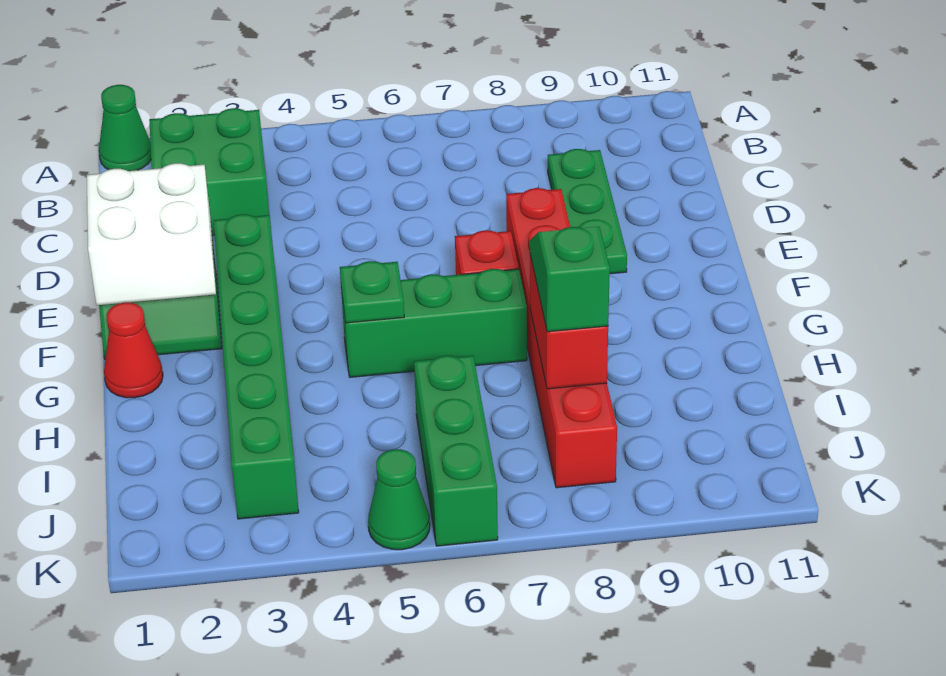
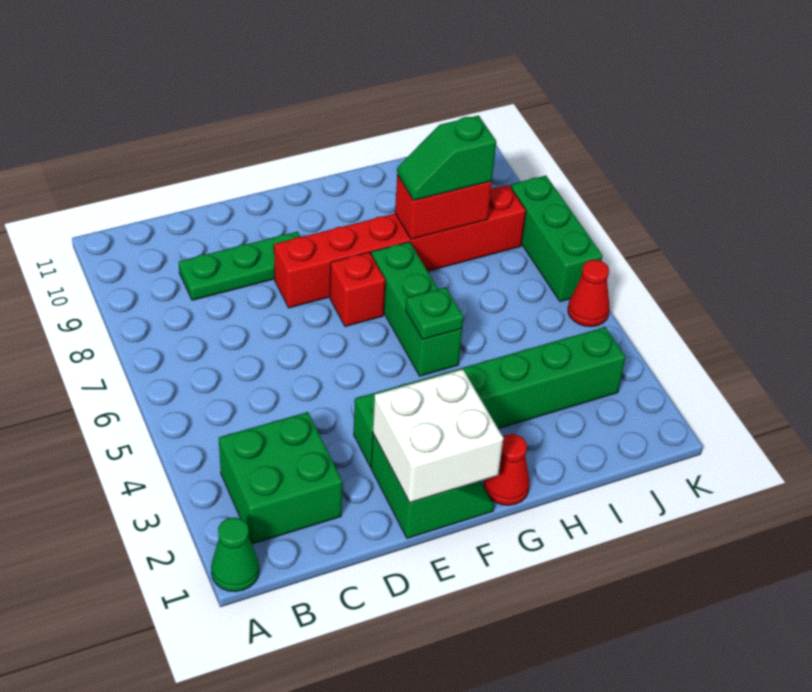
green brick I6:K6 level 1 -> green brick K6:K8 level 1
green cone K5 level 1 -> red cone K5 level 1

